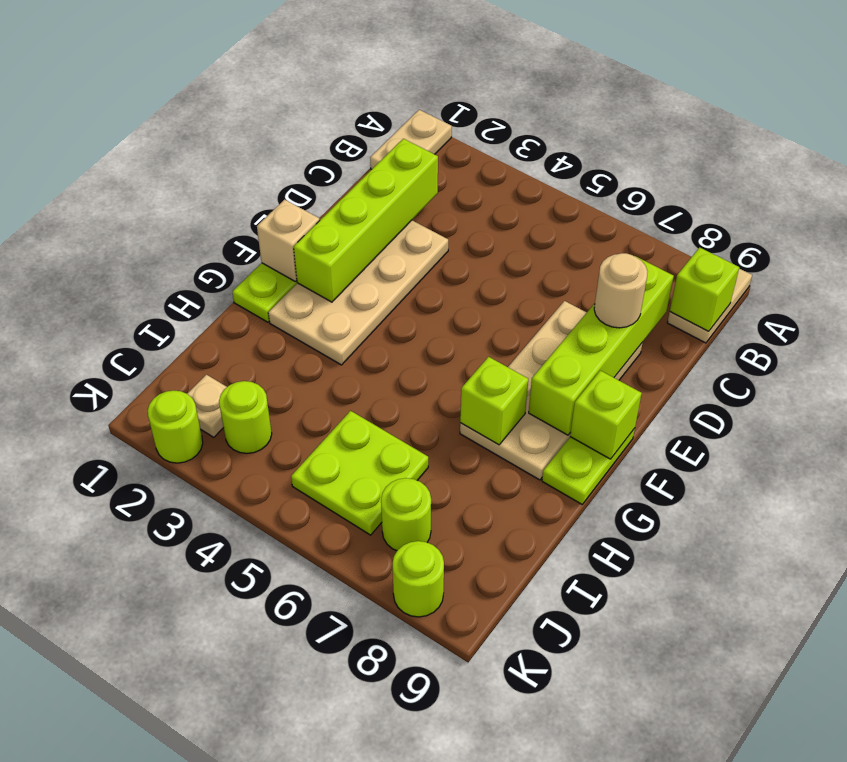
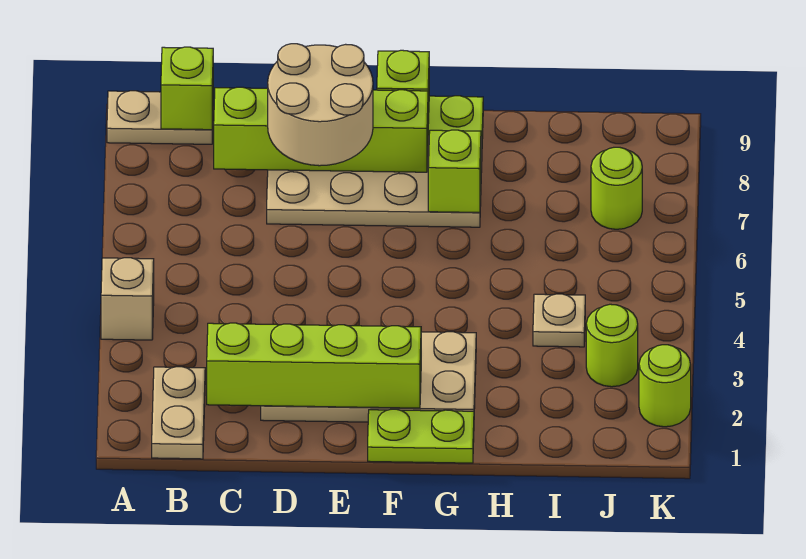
tan plate A1:B1 level 1 -> tan plate B1:B2 level 1
tan round brick D8 level 3 -> tan round brick D7:E8 level 3
tan brick F1 level 2 -> tan brick A4 level 1
lime plate I5:J6 level 1 -> none
tan plate J2 level 1 -> tan plate I4 level 1
lime round brick K8 level 1 -> none

